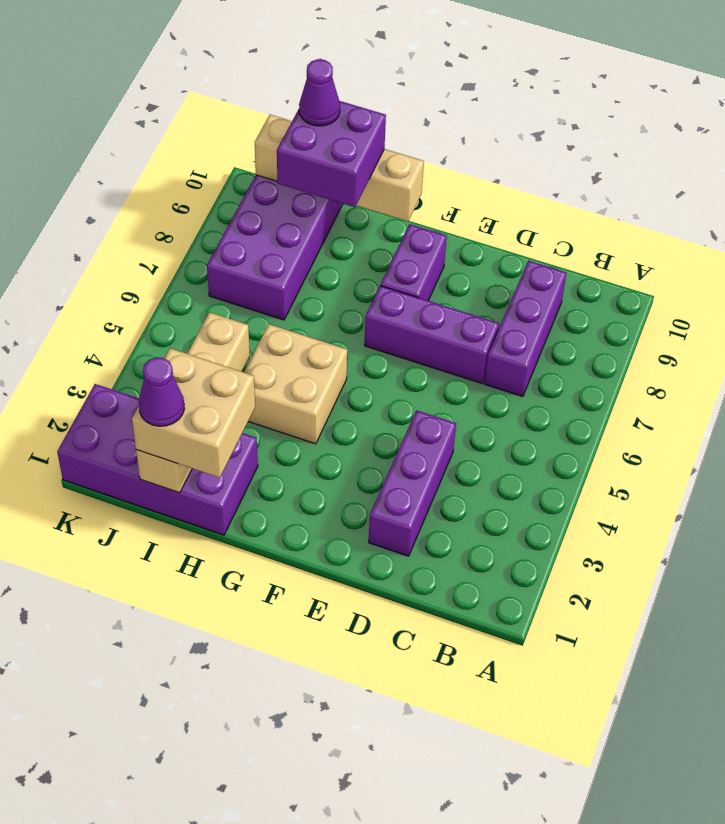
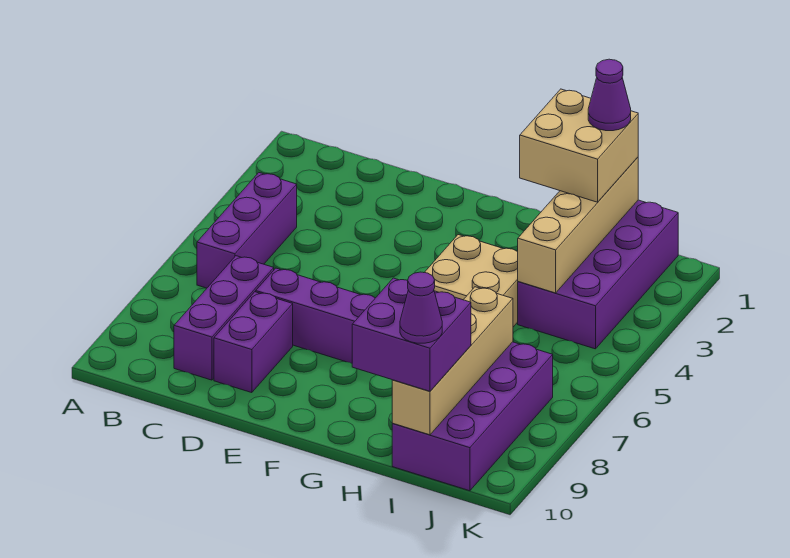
purple brick D2:D4 level 1 -> purple brick B4:B6 level 1
purple brick F8:F9 level 1 -> purple brick D8:D9 level 1
tan brick G10:J10 level 2 -> tan brick I7:I10 level 2
purple brick H1:K2 level 1 -> purple brick I1:J4 level 1

